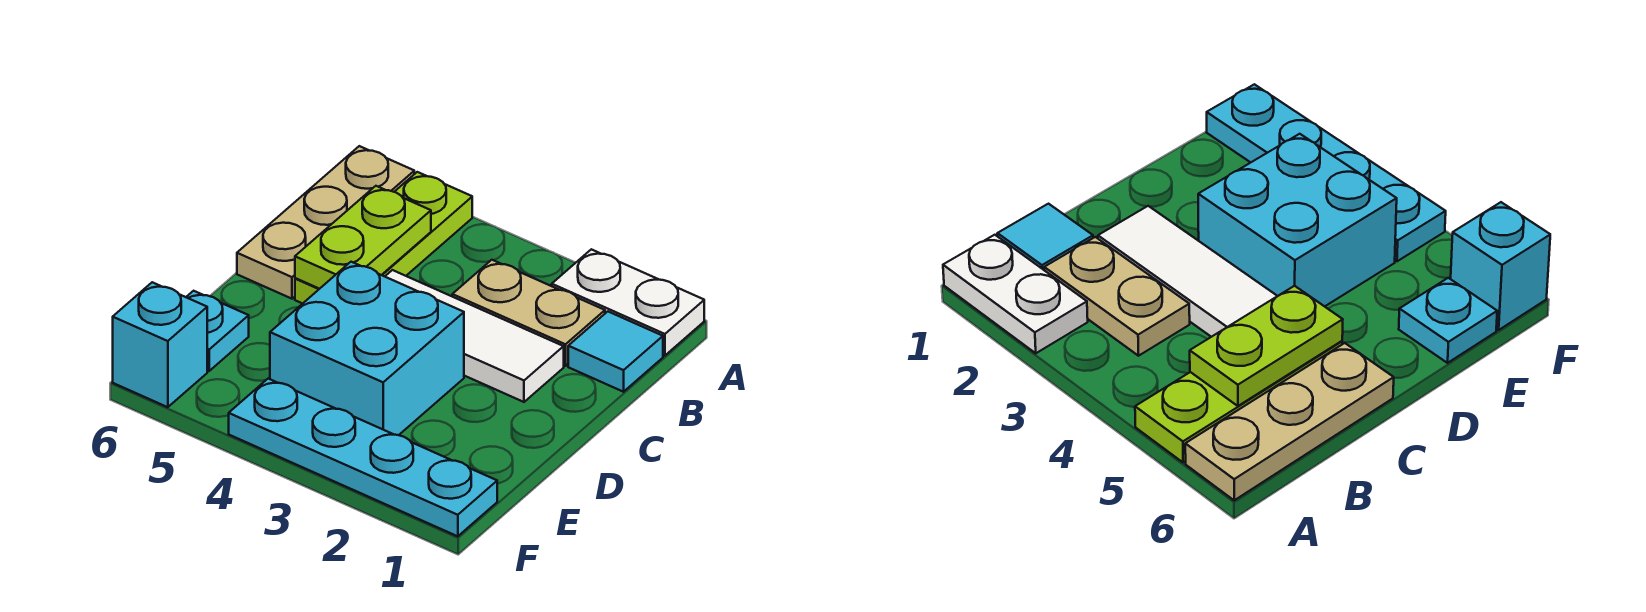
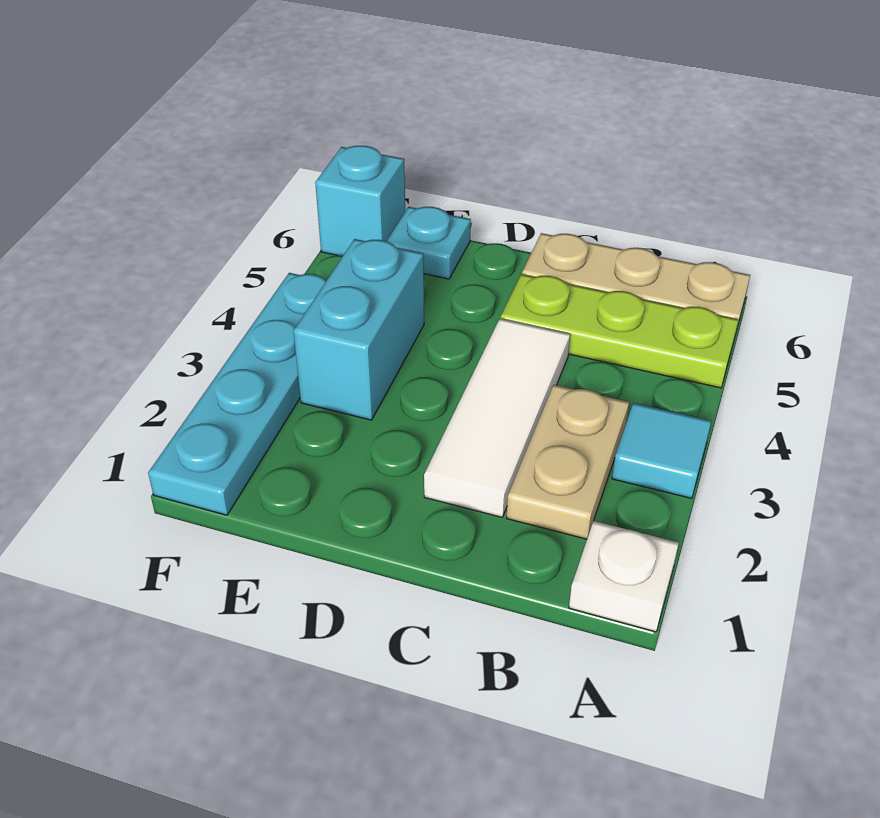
white plate A1:A2 level 1 -> white plate A1 level 1
cyan tile B1 level 1 -> cyan tile A3 level 1
lime plate B5:C5 level 2 -> none
cyan brick D3:E4 level 1 -> cyan brick E3:E4 level 1

